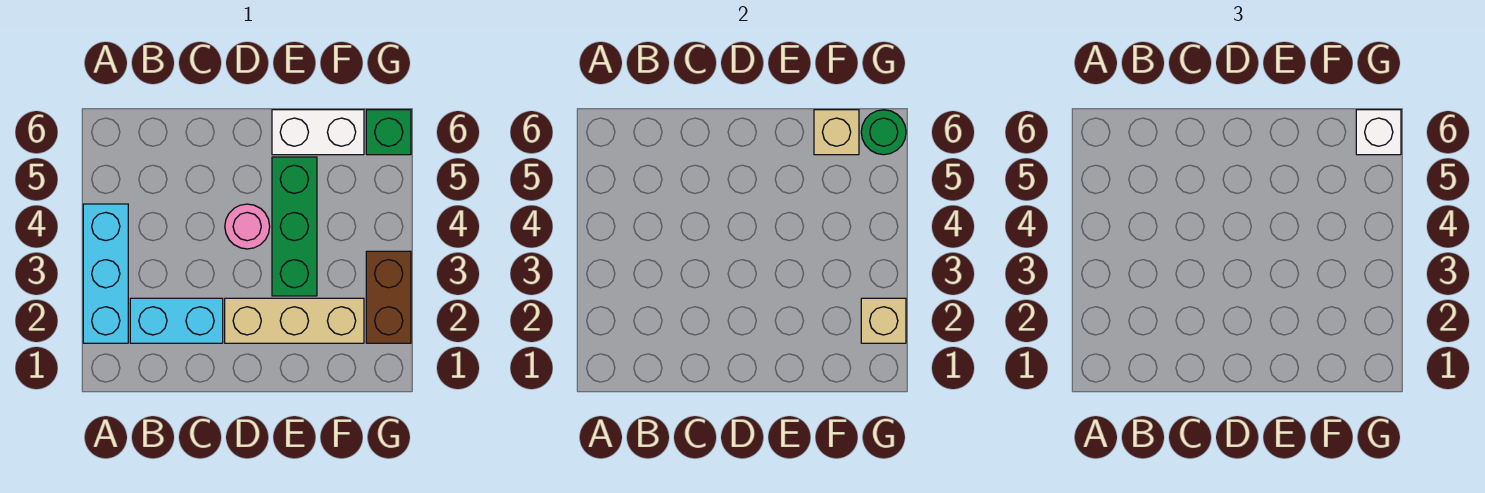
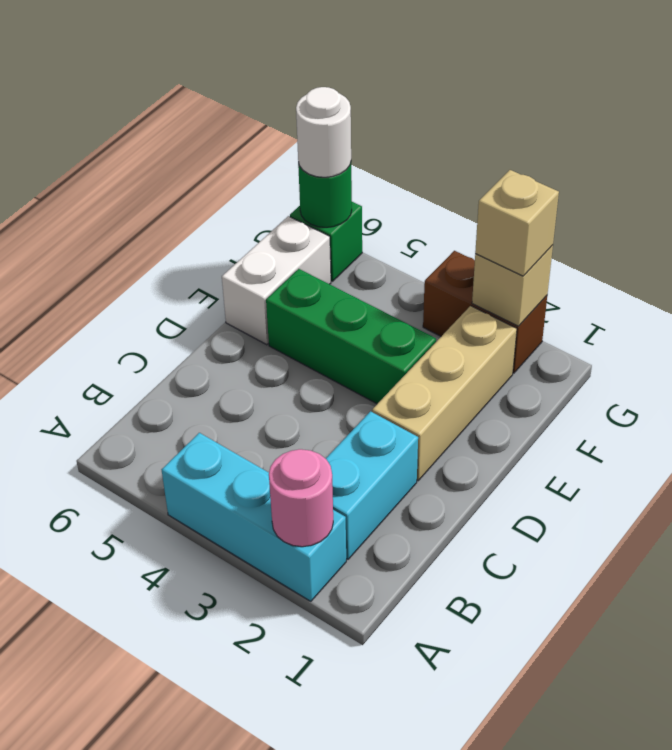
pink round brick D4 level 1 -> pink round brick A2 level 2
tan brick F6 level 2 -> tan brick G2 level 3
white brick G6 level 3 -> white round brick G6 level 3

